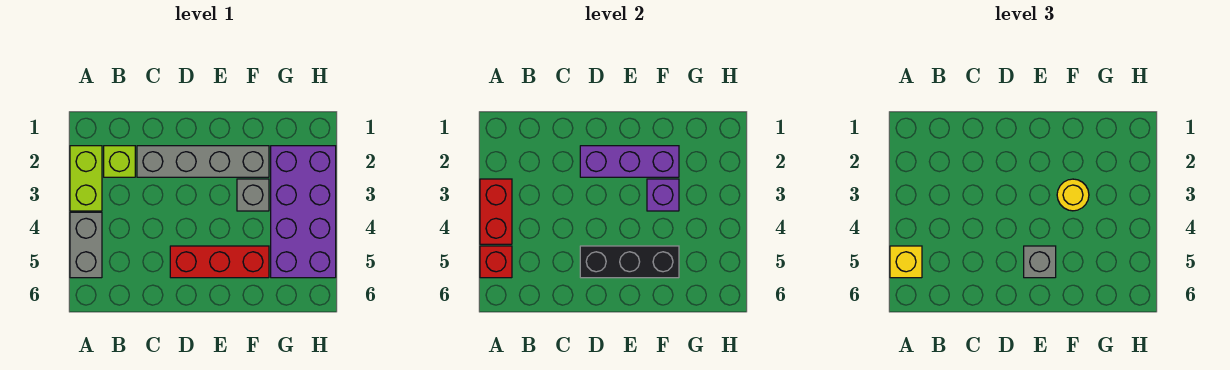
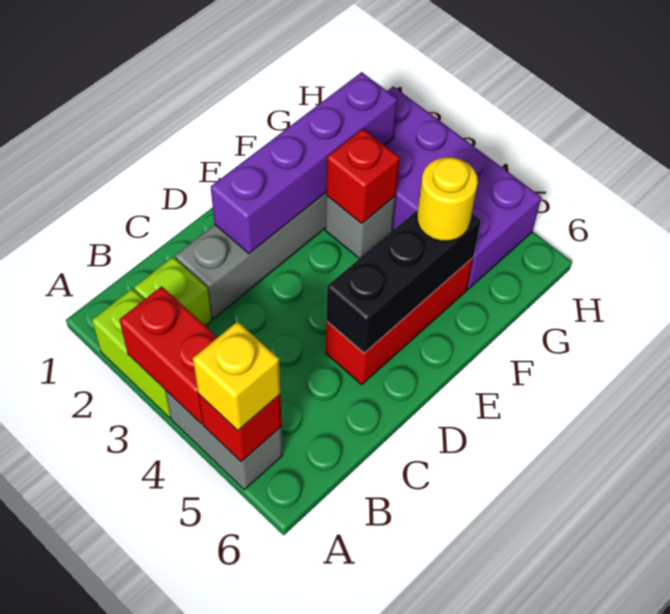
purple brick D2:F2 level 2 -> purple brick D2:G2 level 2
grey brick E5 level 3 -> none
purple brick F3 level 2 -> red brick F3 level 2
yellow round brick F3 level 3 -> yellow round brick F5 level 3

